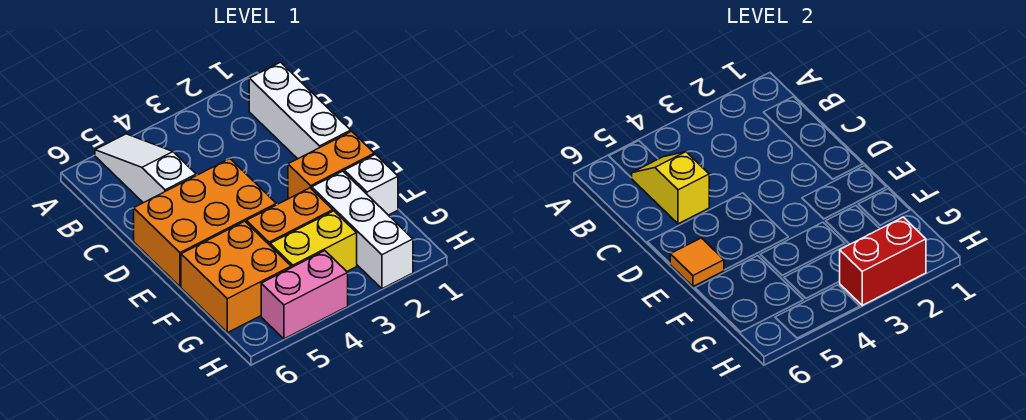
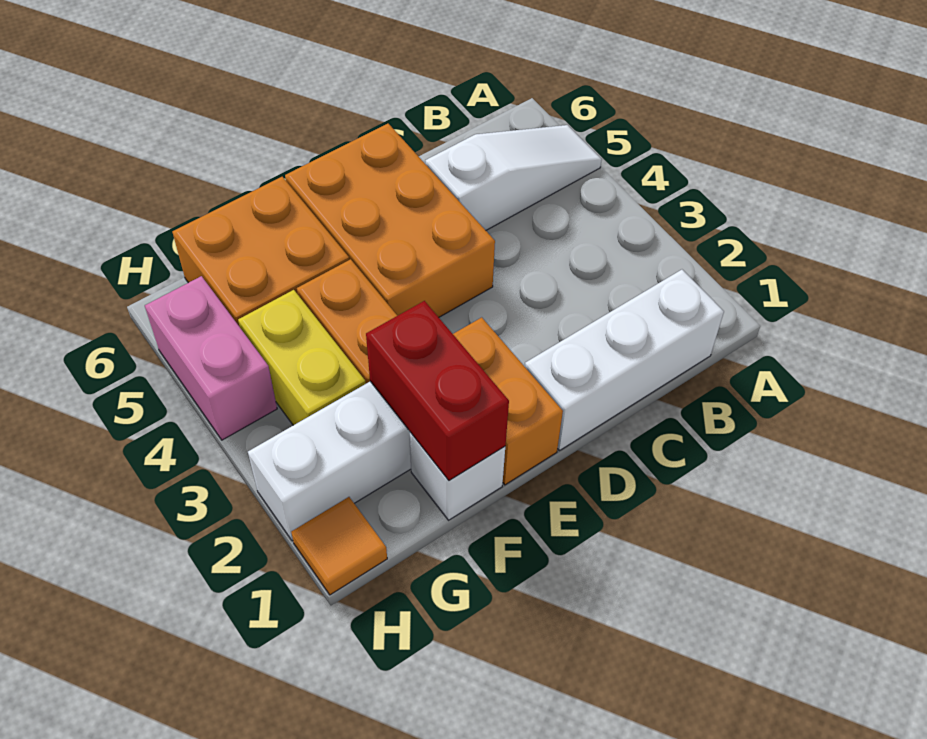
yellow slope B5:C5 level 2 top C -> none
orange tile E6 level 2 -> orange tile H1 level 1
red brick H2:H3 level 2 -> red brick F1:F2 level 2

